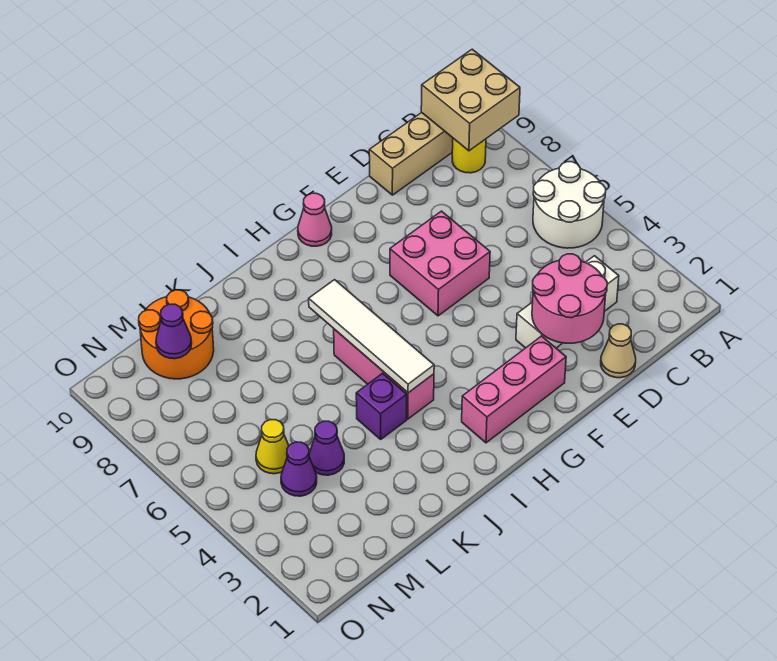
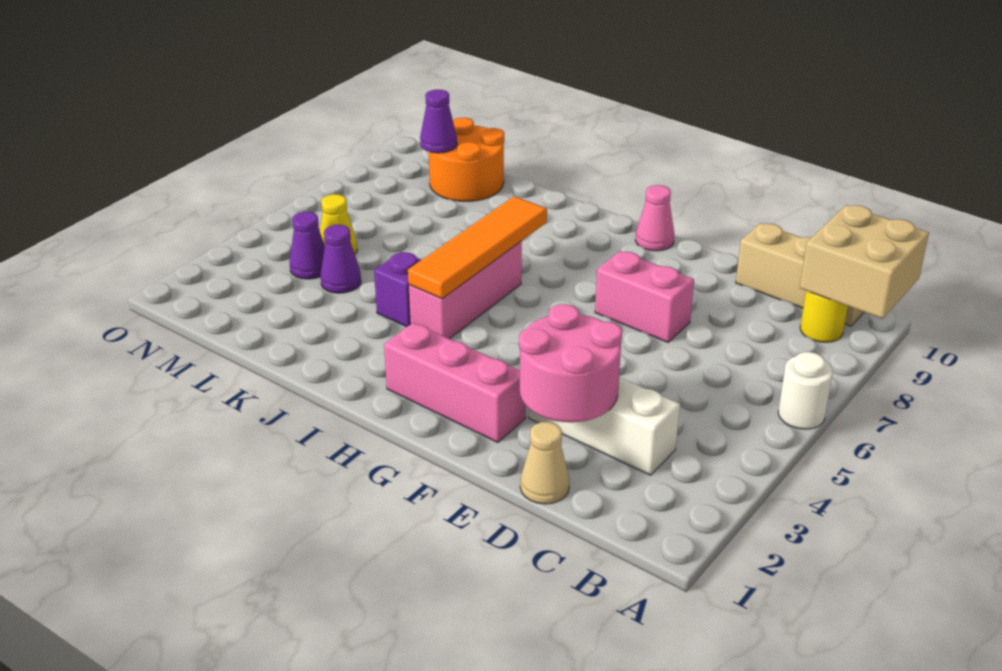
white round brick A5:B6 level 1 -> white round brick A6 level 1
pink brick E6:F7 level 1 -> pink brick E7:F7 level 1
white tile I4:I7 level 2 -> orange tile I4:I7 level 2

